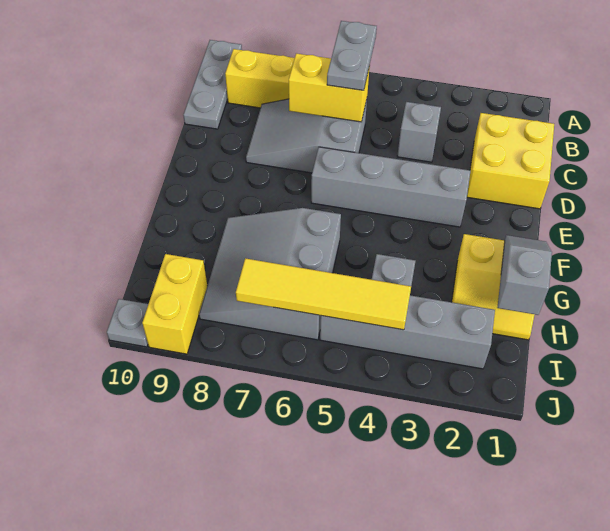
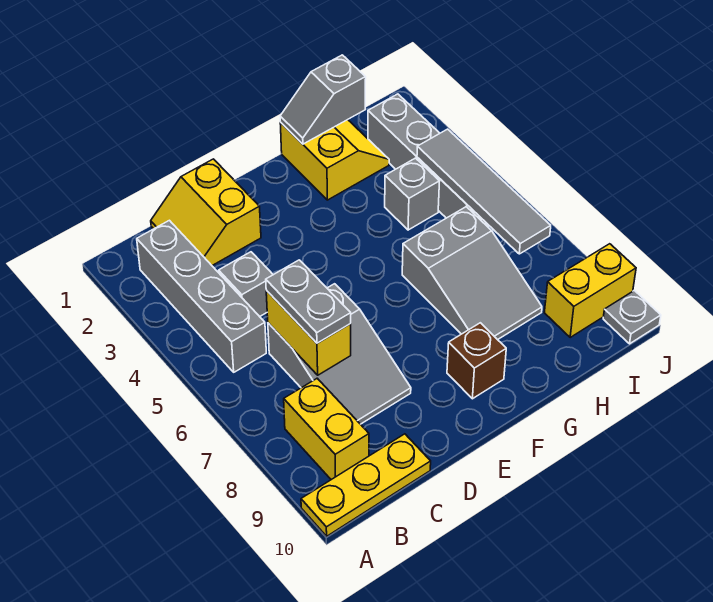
grey plate A10:C10 level 1 -> yellow plate A10:C10 level 1
grey plate B6:C6 level 3 -> grey plate C6:C7 level 3
yellow brick C1:D2 level 1 -> yellow slope C1:D2 level 1 top D
grey brick E3:E6 level 1 -> grey brick B2:B5 level 1
none -> brown brick F9 level 1
grey slope G6:I8 level 1 top 6 -> grey slope G6:H8 level 1 top 6
yellow tile I4:I7 level 2 -> grey tile I4:I7 level 2

